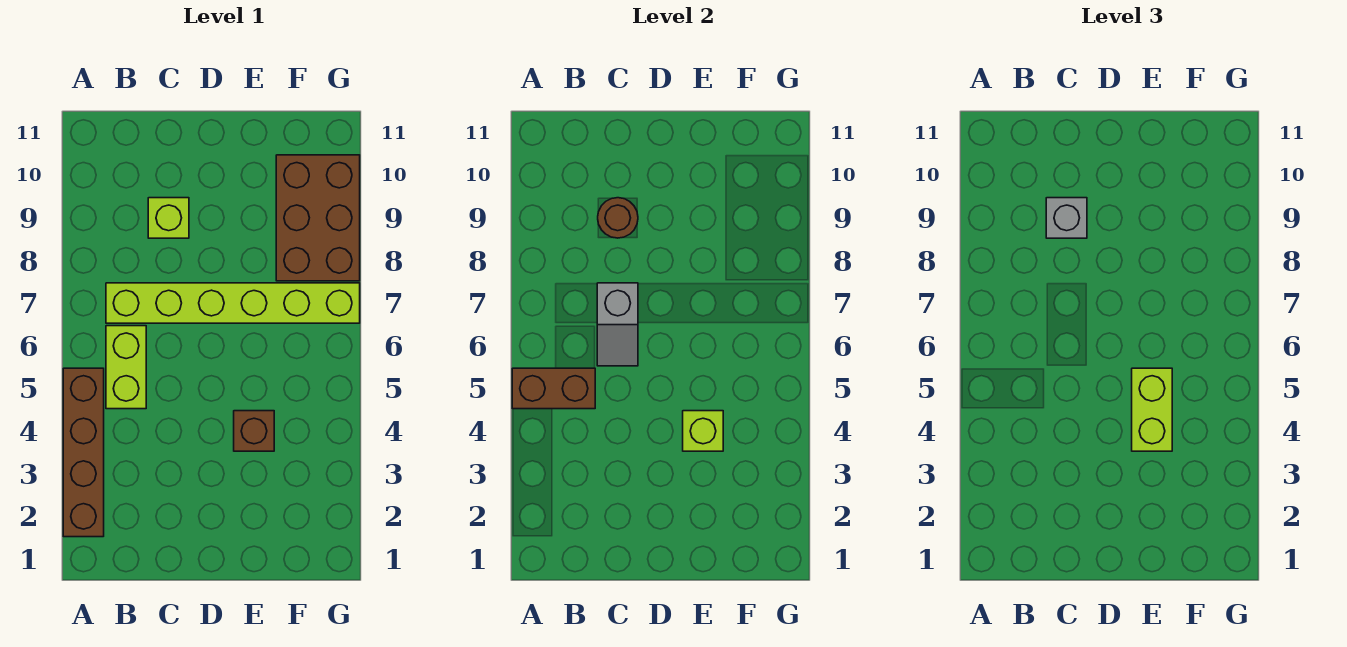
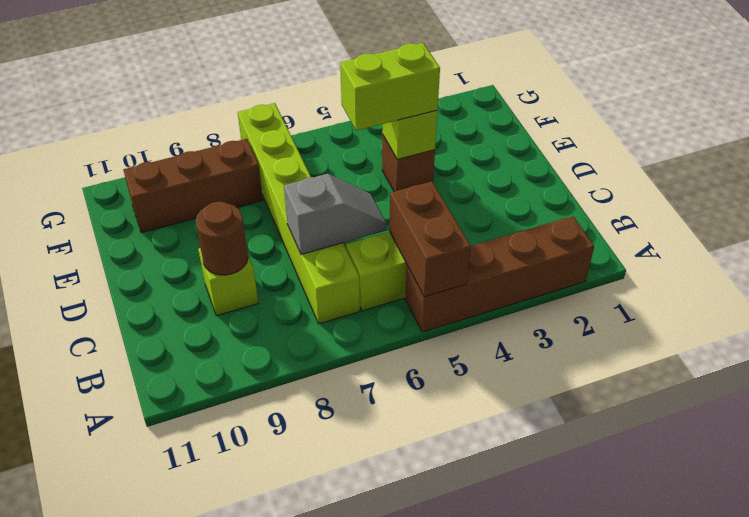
grey brick C9 level 3 -> none
brown brick F8:G10 level 1 -> brown brick F8:F10 level 1

